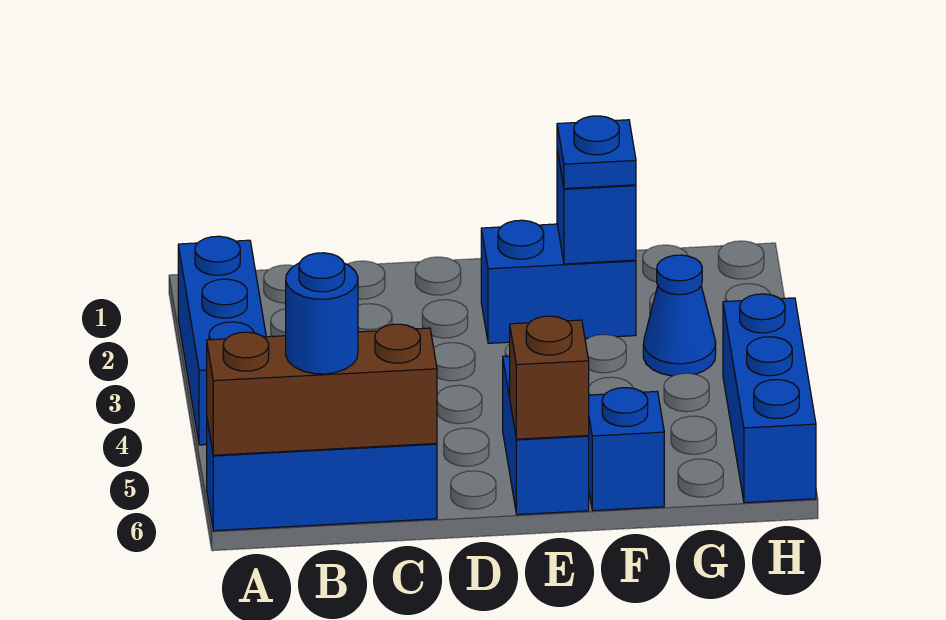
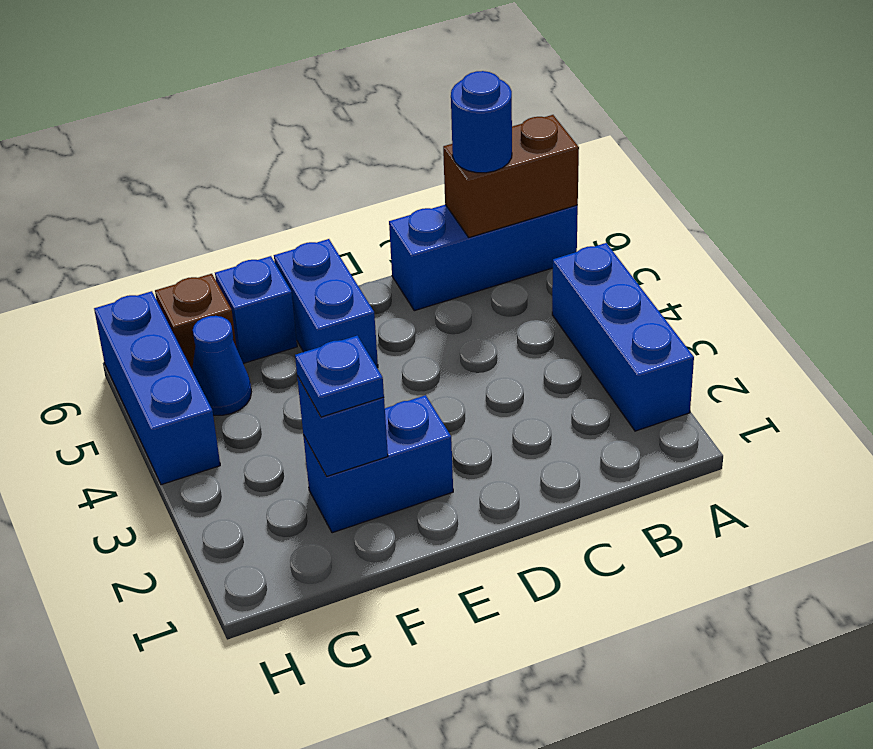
brown brick A6:C6 level 2 -> brown brick A6:B6 level 2
brown brick E6 level 2 -> brown brick G6 level 1
blue cone G3 level 1 -> blue cone G5 level 1

